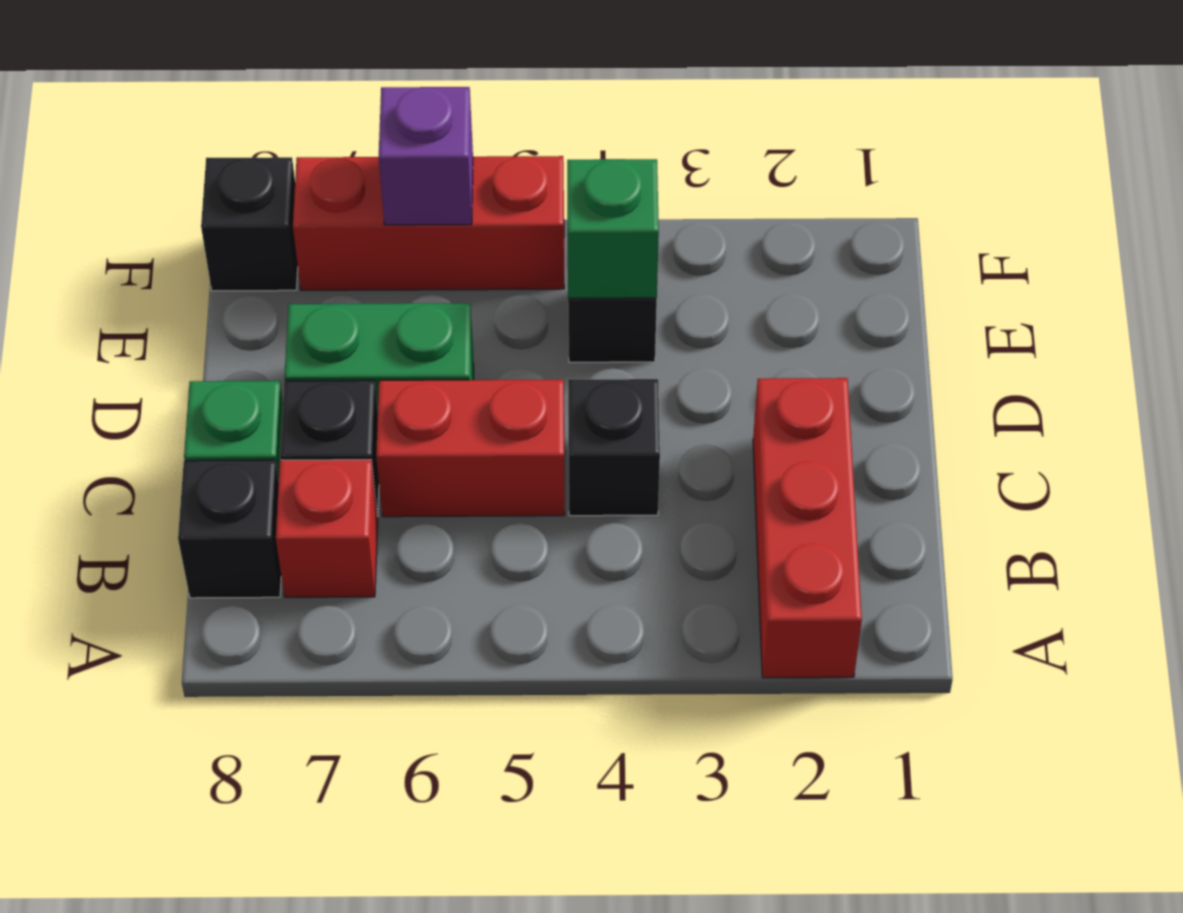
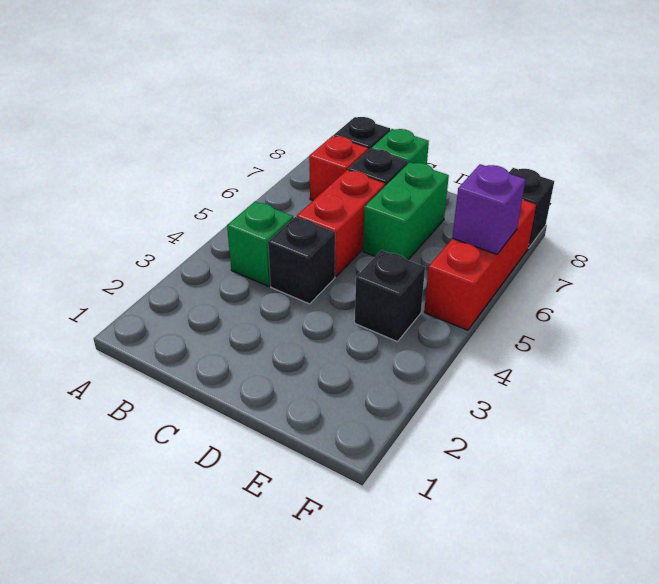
red brick A2:C2 level 1 -> none
green brick E4 level 2 -> green brick B4 level 1

